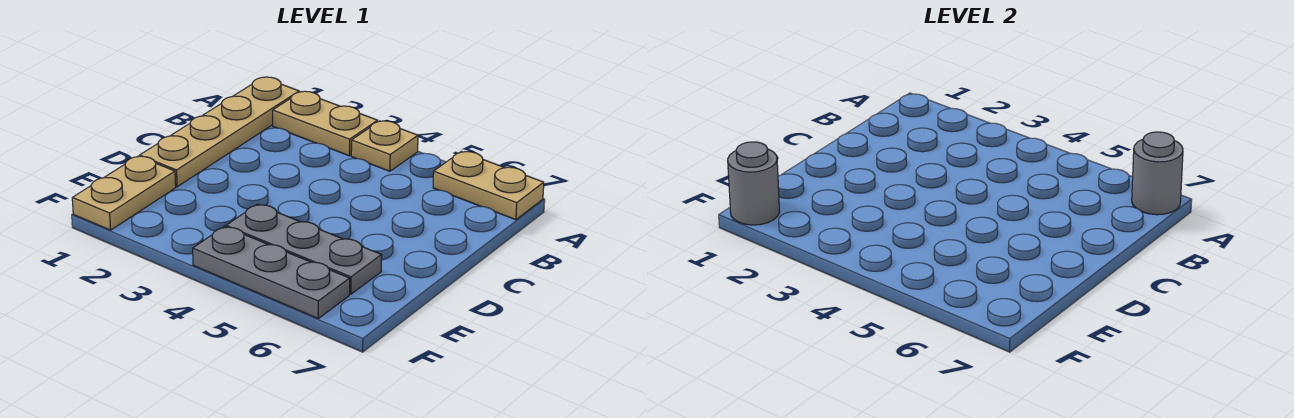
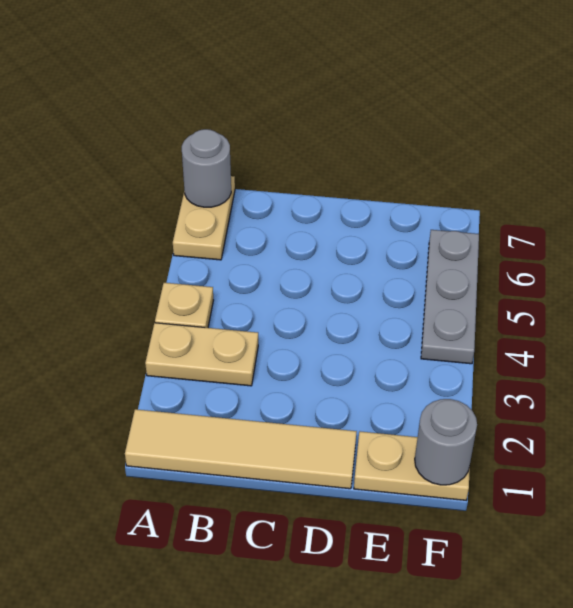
tan plate A1:D1 level 1 -> tan tile A1:D1 level 1
tan plate A2:A3 level 1 -> tan plate A3:B3 level 1
grey plate E4:E6 level 1 -> none

